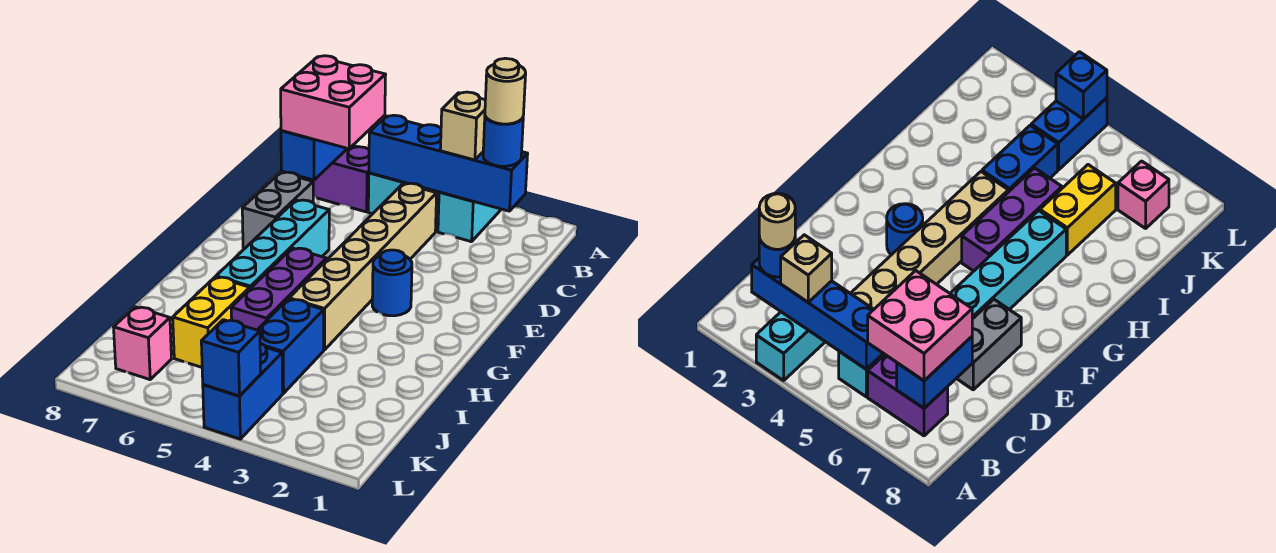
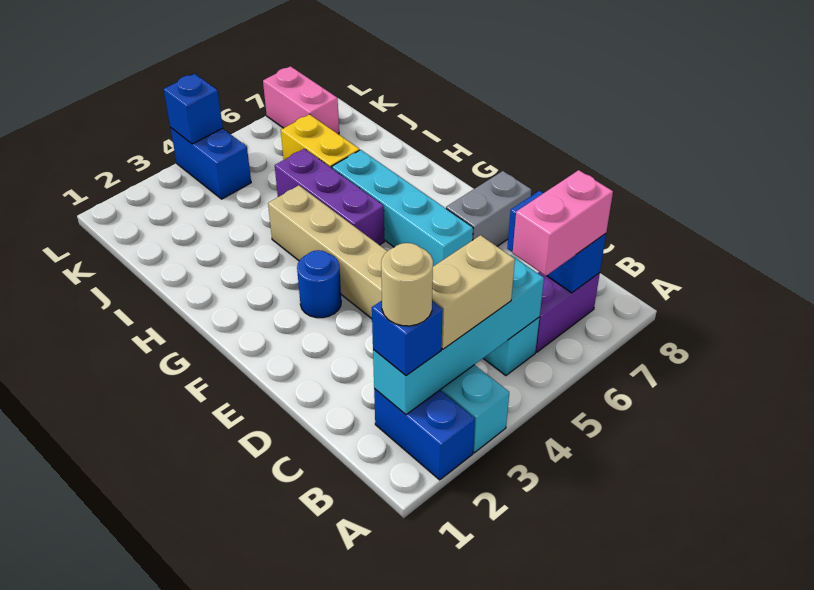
blue brick B2:B5 level 2 -> cyan brick B2:B5 level 2
blue round brick B2 level 3 -> blue brick B2 level 3
tan brick B3 level 3 -> tan brick B3:B4 level 3
pink brick B6:C7 level 3 -> pink brick B6:B7 level 3
grey brick D7:E7 level 1 -> grey brick E7:E8 level 1
blue brick I4:J4 level 1 -> blue brick A2:B2 level 1
pink brick K7 level 1 -> pink brick K7:L7 level 1

